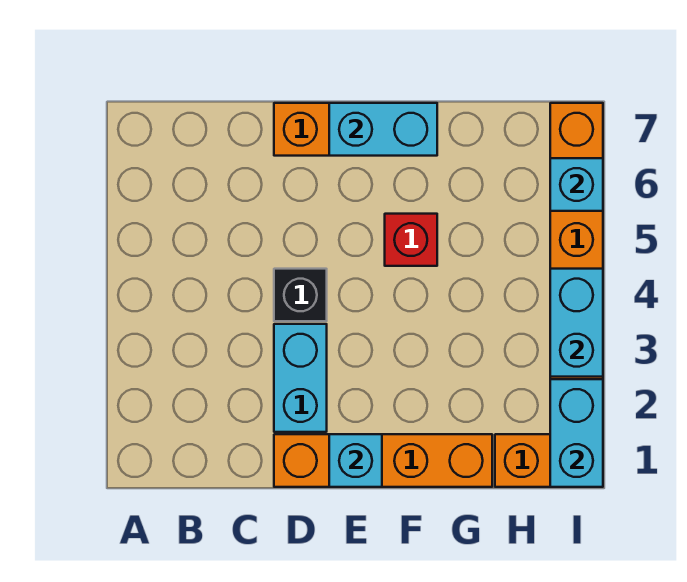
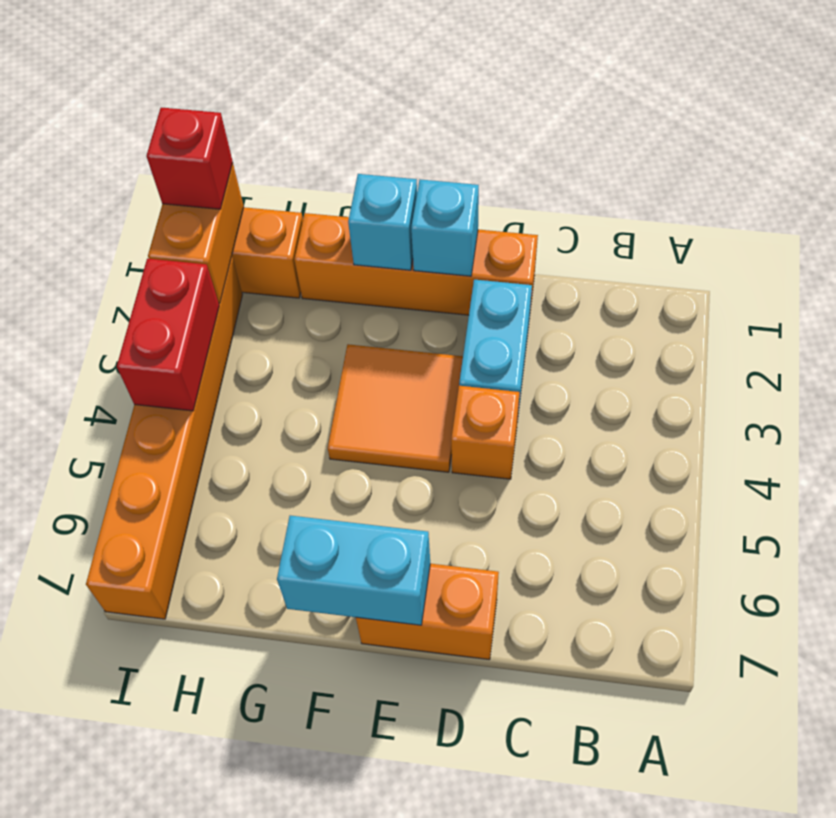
black brick D4 level 1 -> orange brick D4 level 1
none -> orange tile E3:F4 level 1
red brick F5 level 1 -> red brick I1 level 3
cyan brick I1:I2 level 2 -> orange brick I1:I2 level 2
cyan brick I3:I4 level 2 -> red brick I3:I4 level 2
cyan brick I6 level 2 -> cyan brick F1 level 2

